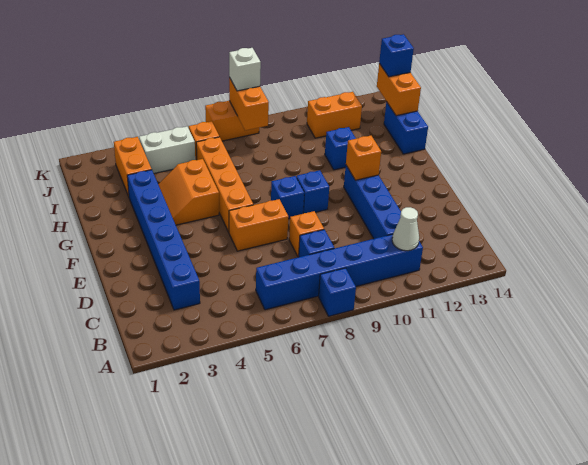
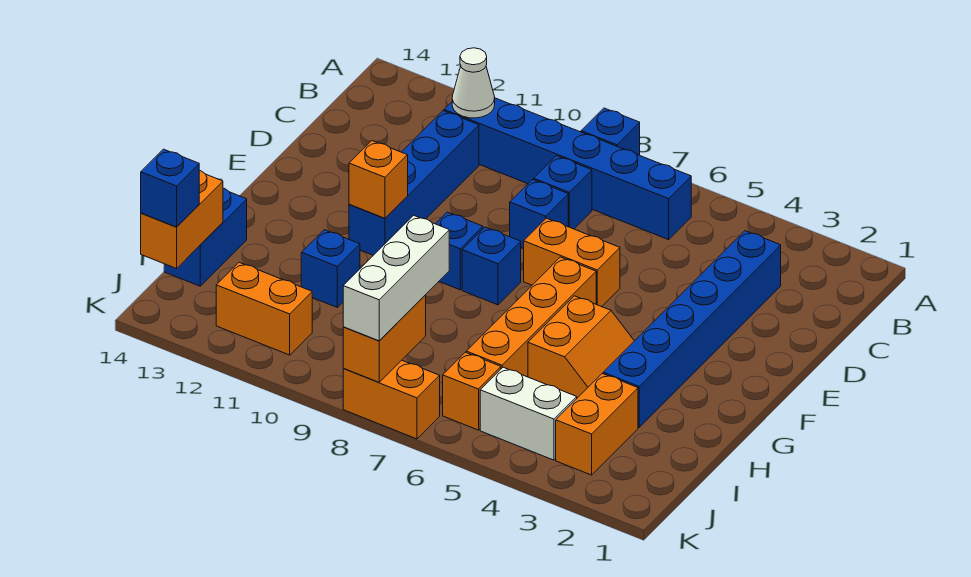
orange brick D8 level 1 -> blue brick D8 level 1
white brick K8 level 3 -> white brick I8:K8 level 3

